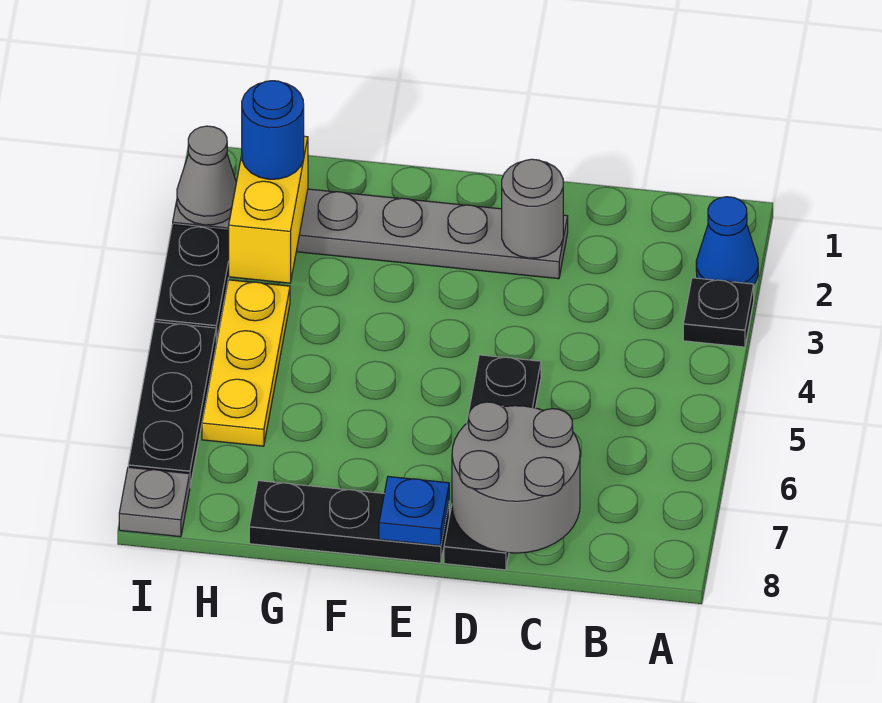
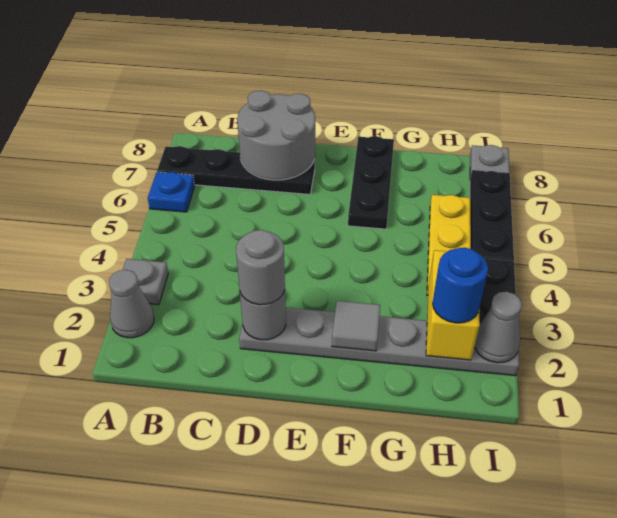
blue cone A2 level 1 -> grey cone A2 level 1
black plate A3 level 1 -> grey plate A3 level 1
none -> grey round brick D2 level 3
black plate D5:D8 level 1 -> black plate A7:D7 level 1
black plate E8:G8 level 1 -> black plate F6:F8 level 1
blue plate E8 level 2 -> blue plate A6 level 1
none -> grey tile F2 level 2

